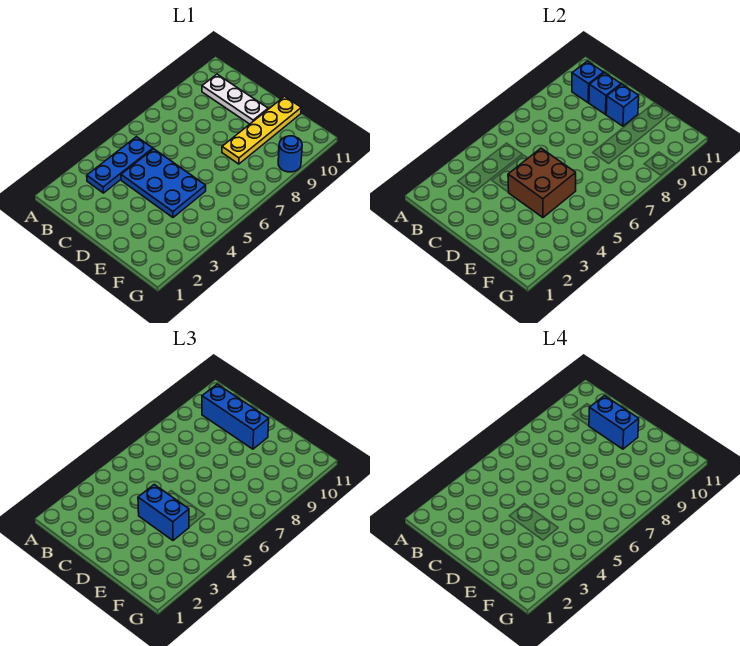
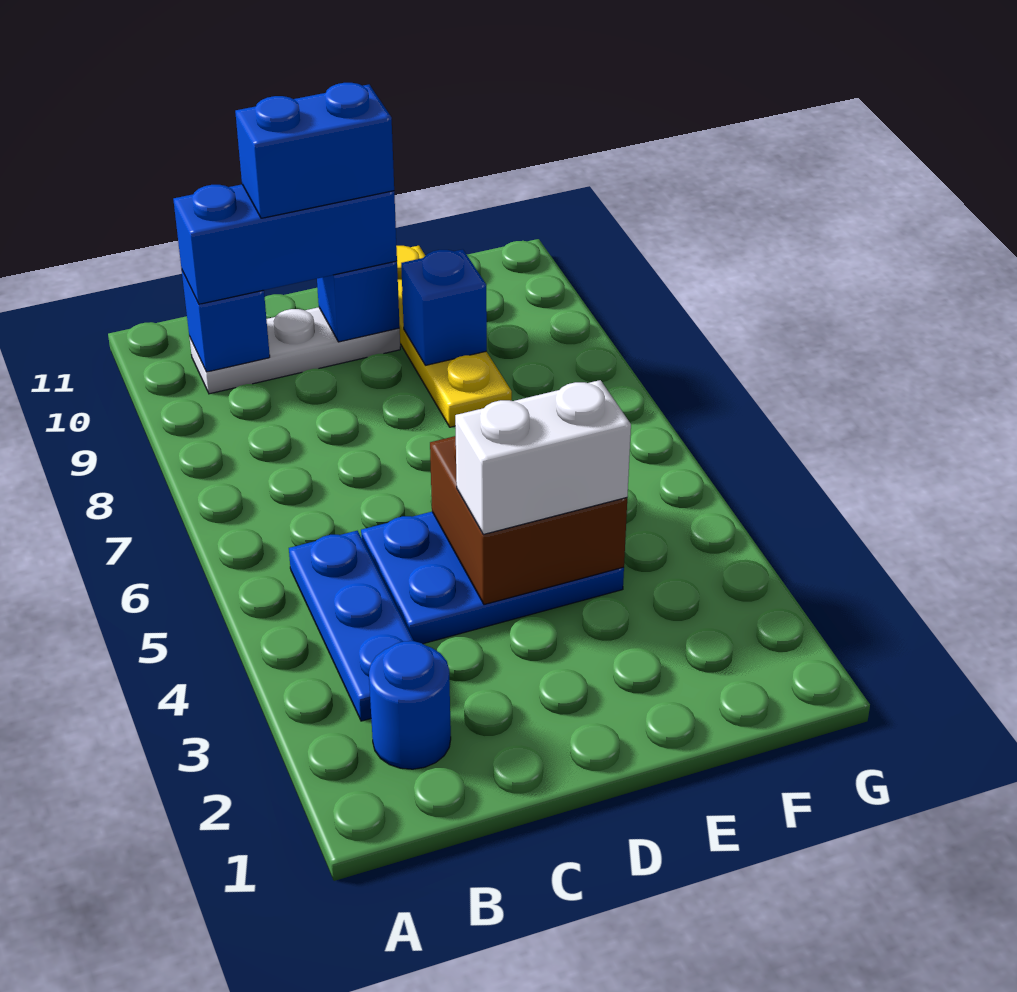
blue brick C10 level 2 -> blue brick E9 level 2
blue brick D4:E4 level 3 -> white brick D4:E4 level 3
blue round brick G9 level 1 -> blue round brick B2 level 1

